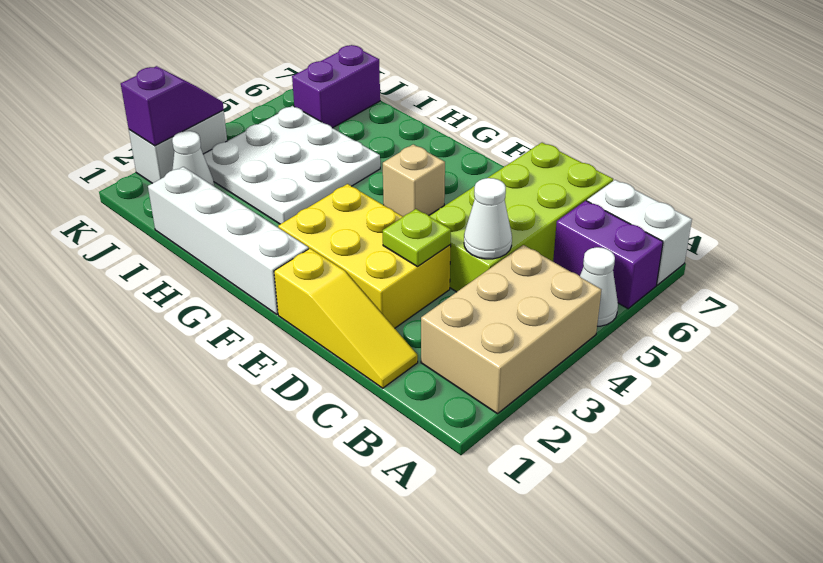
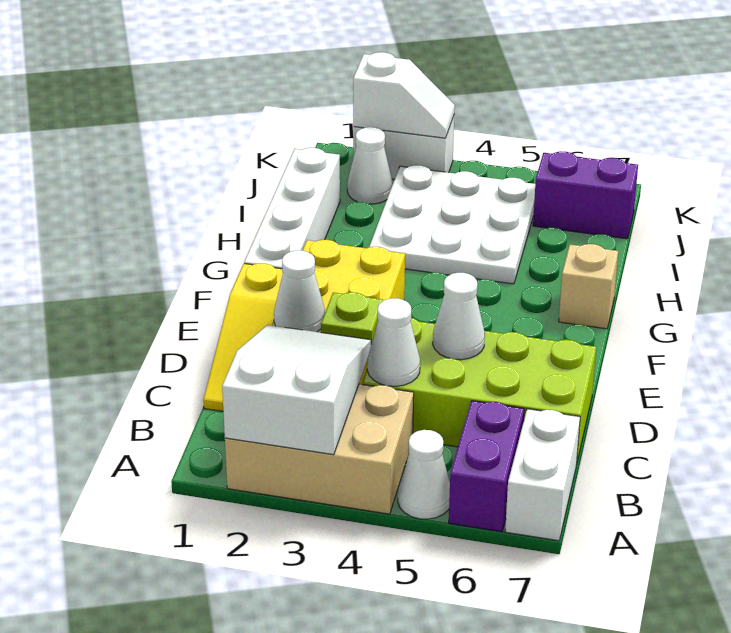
none -> white slope A2:C3 level 2 top A
none -> white cone D2 level 2
none -> white cone D5 level 2
tan brick F5 level 1 -> tan brick G7 level 1
purple slope K2:K3 level 2 top 2 -> white slope K2:K3 level 2 top 2

